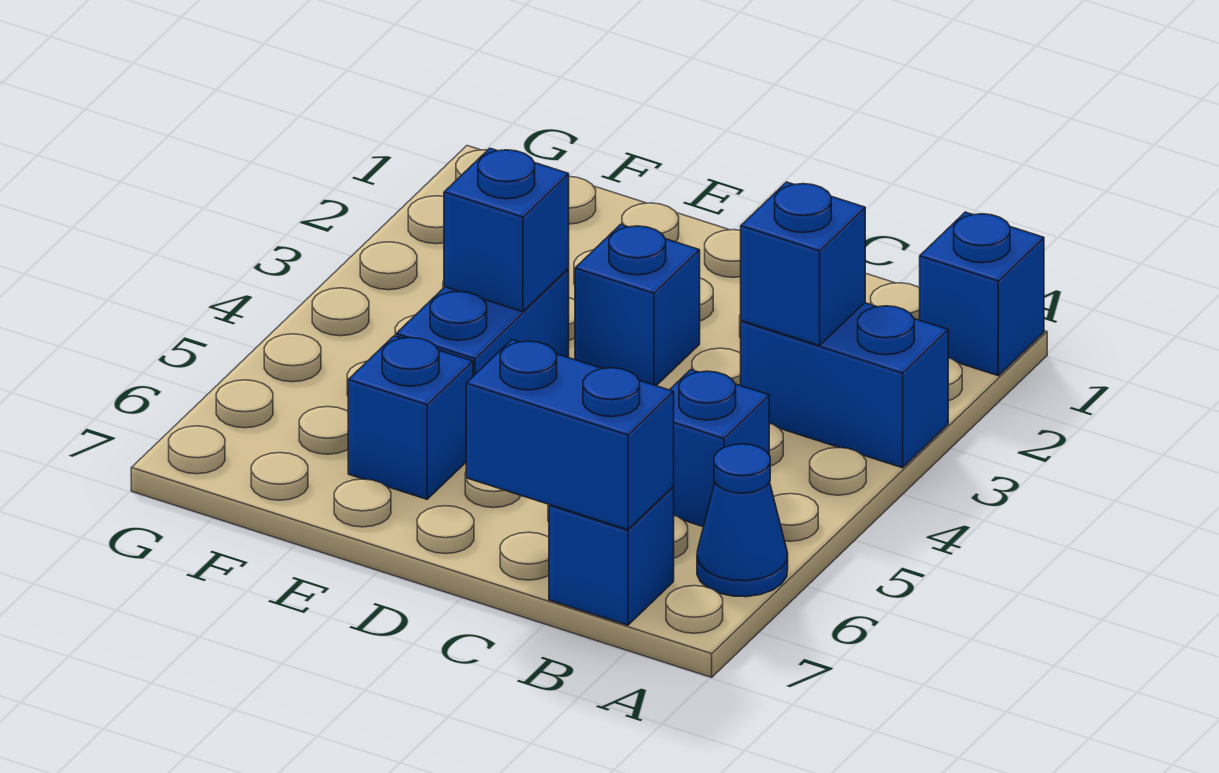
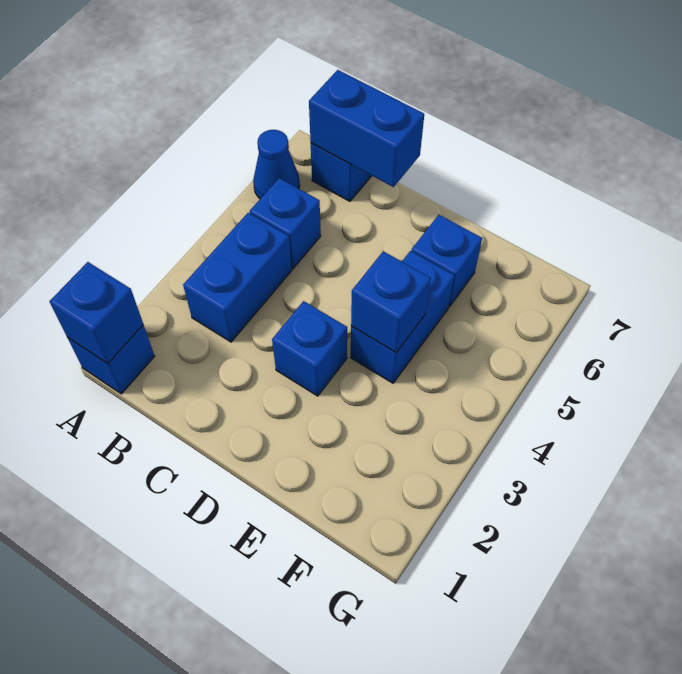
blue brick A3:B3 level 1 -> blue brick B3:B4 level 1
blue brick B3 level 2 -> blue brick A1 level 2

